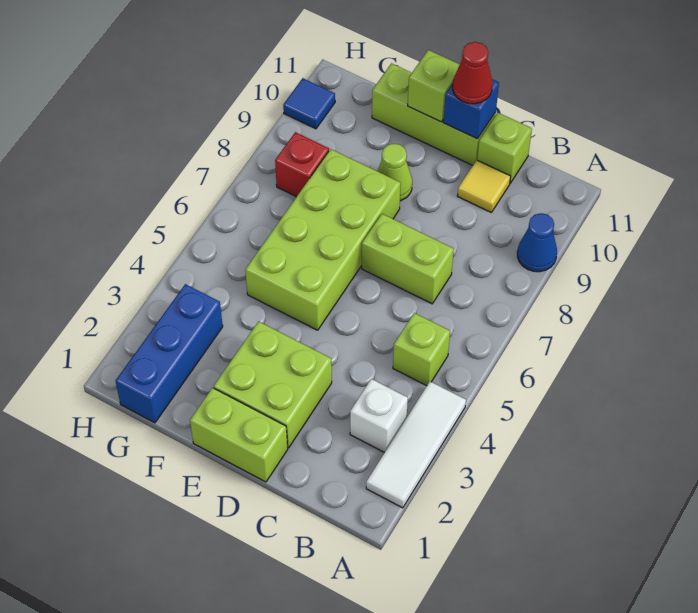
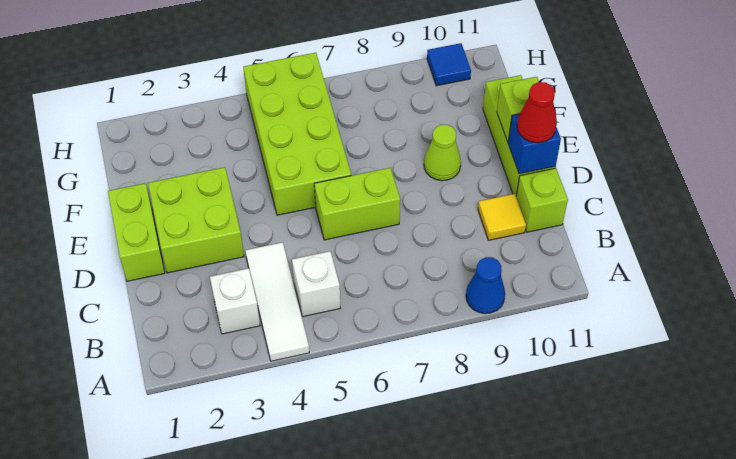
white tile A2:A4 level 1 -> white tile A4:C4 level 1
lime brick B5 level 1 -> white brick B5 level 1
lime brick C7:D7 level 1 -> lime brick D6:D7 level 1
lime brick E5:F8 level 1 -> lime brick E5:H6 level 1
blue brick G1:G3 level 1 -> none
red brick G8 level 1 -> none

